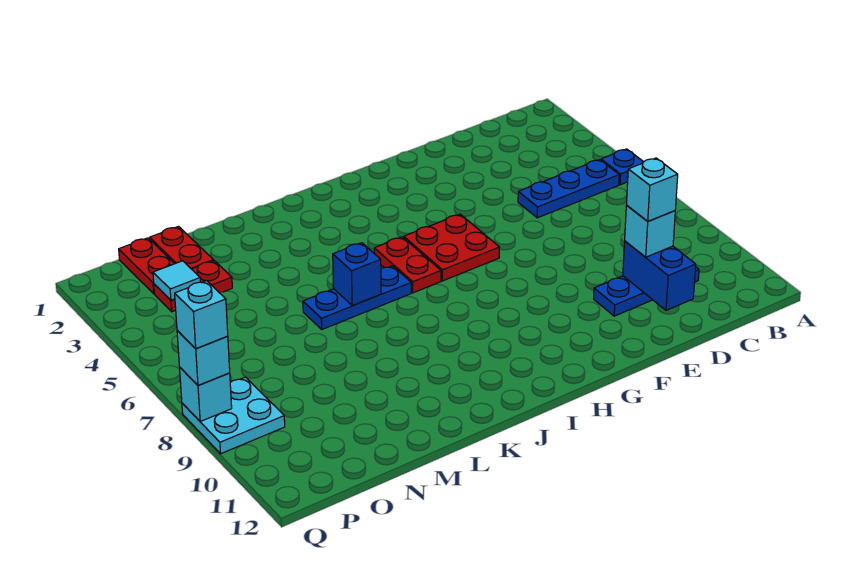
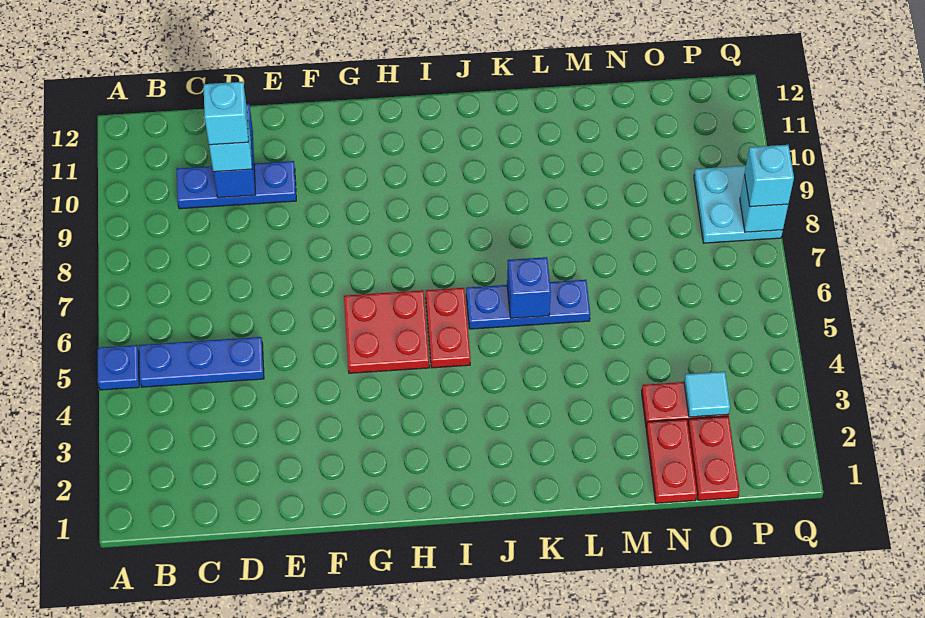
cyan brick Q8 level 4 -> none

